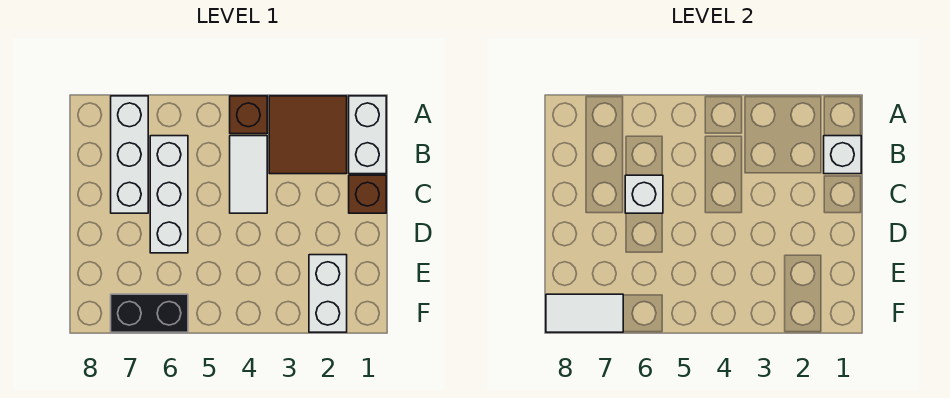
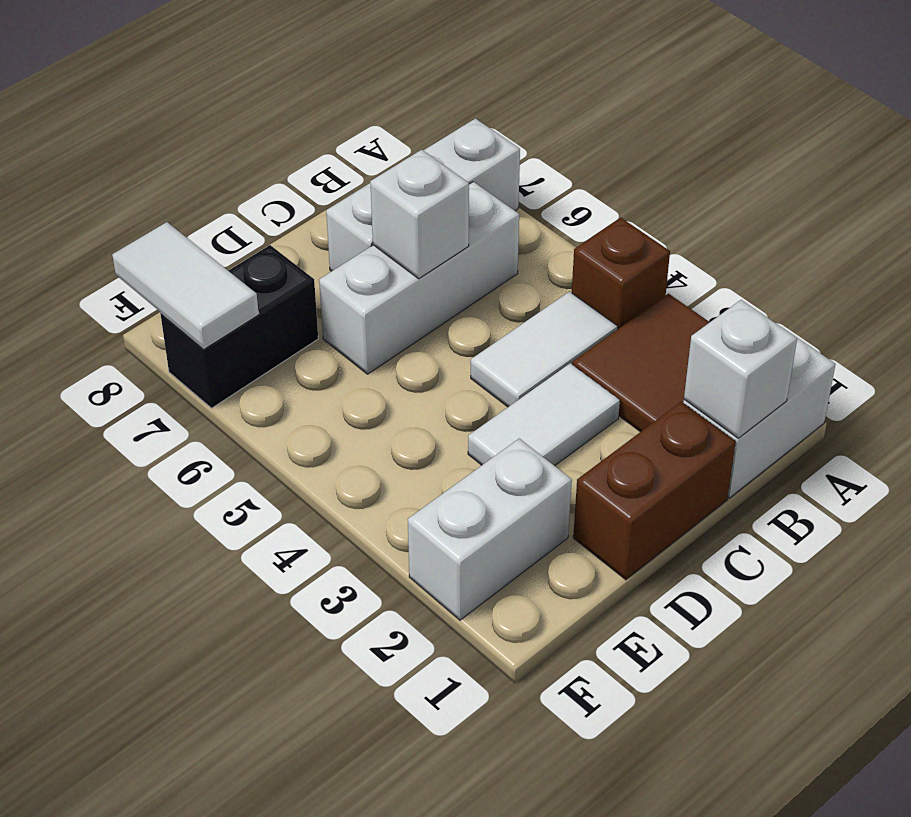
brown brick C1 level 1 -> brown brick C1:D1 level 1
none -> white tile C3:D3 level 1
black brick F6:F7 level 1 -> black brick E7:F7 level 1

